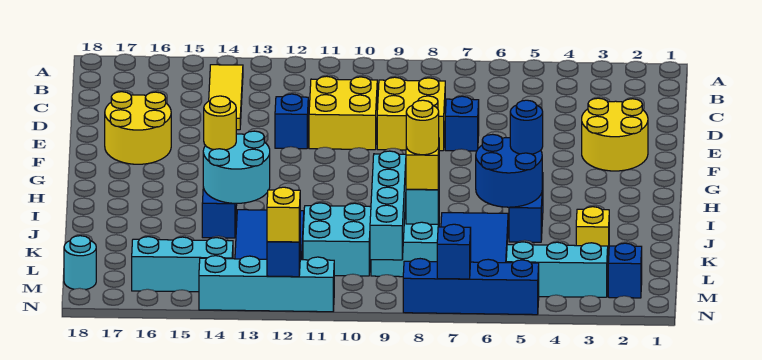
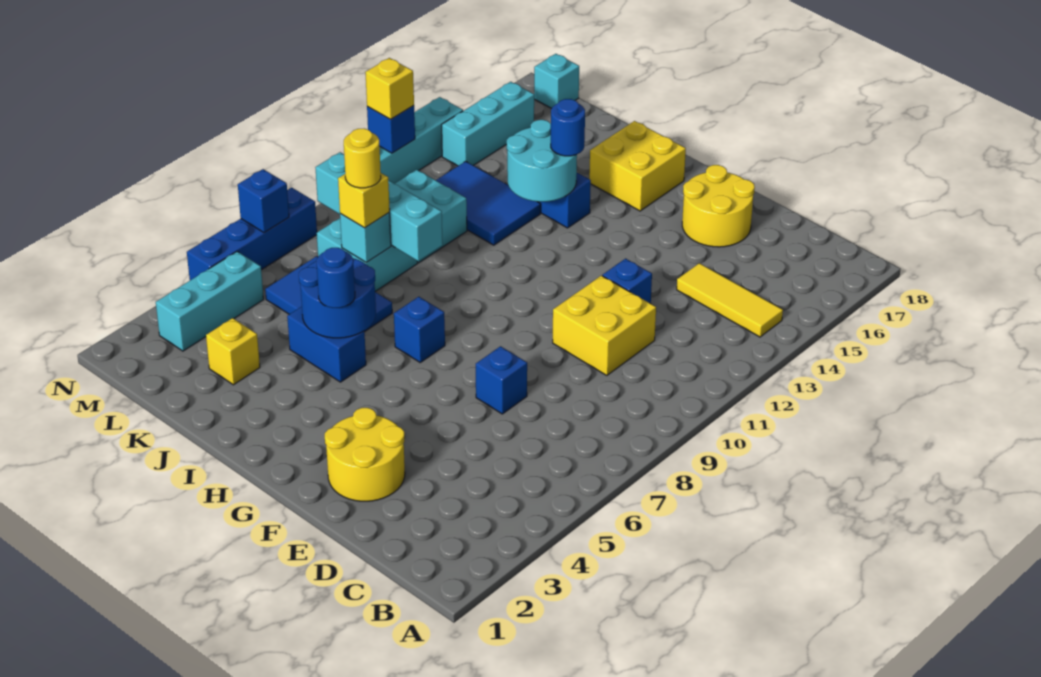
yellow brick D8:E9 level 1 -> yellow brick H16:I17 level 1
yellow round brick I14 level 3 -> blue round brick I14 level 3
blue brick M2 level 1 -> blue brick H7 level 1
cyan round brick M18 level 1 -> cyan brick M18 level 1

